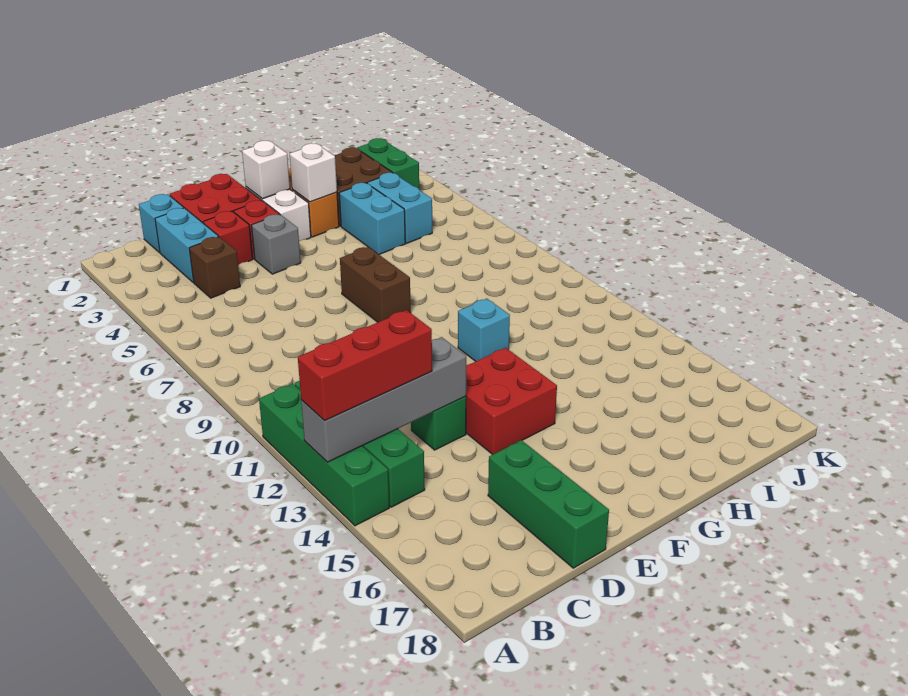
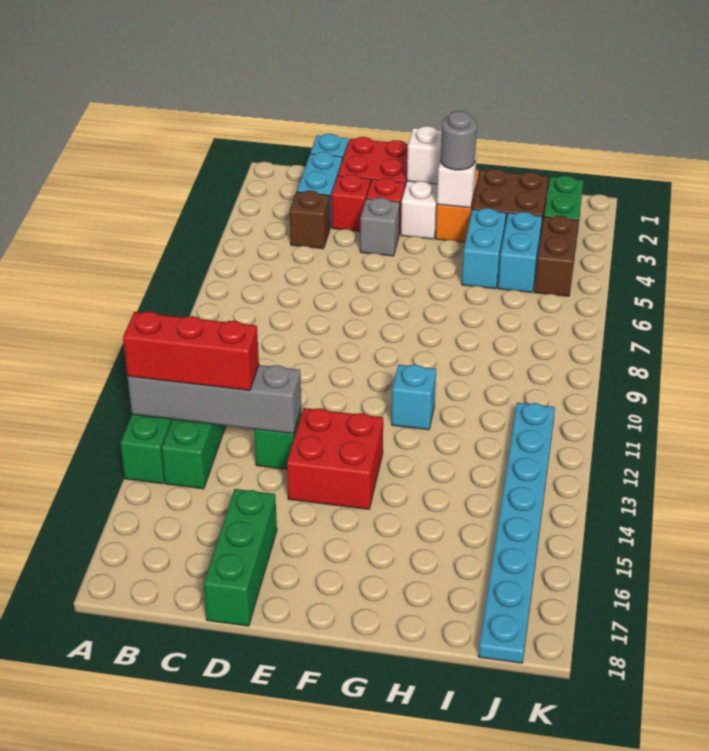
brown brick F7:F8 level 1 -> brown brick J4:J5 level 1
none -> grey round brick G3 level 3
none -> cyan plate J11:J18 level 1

